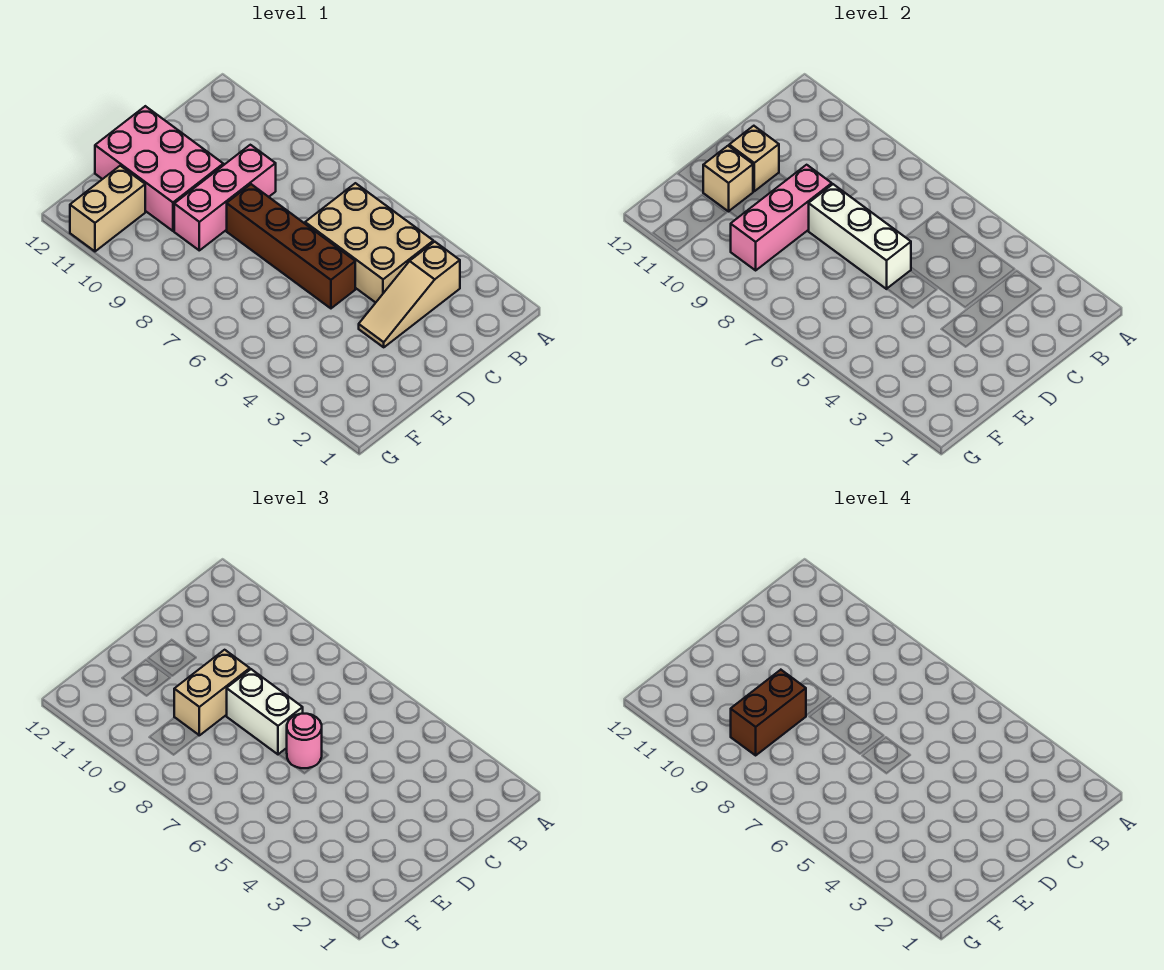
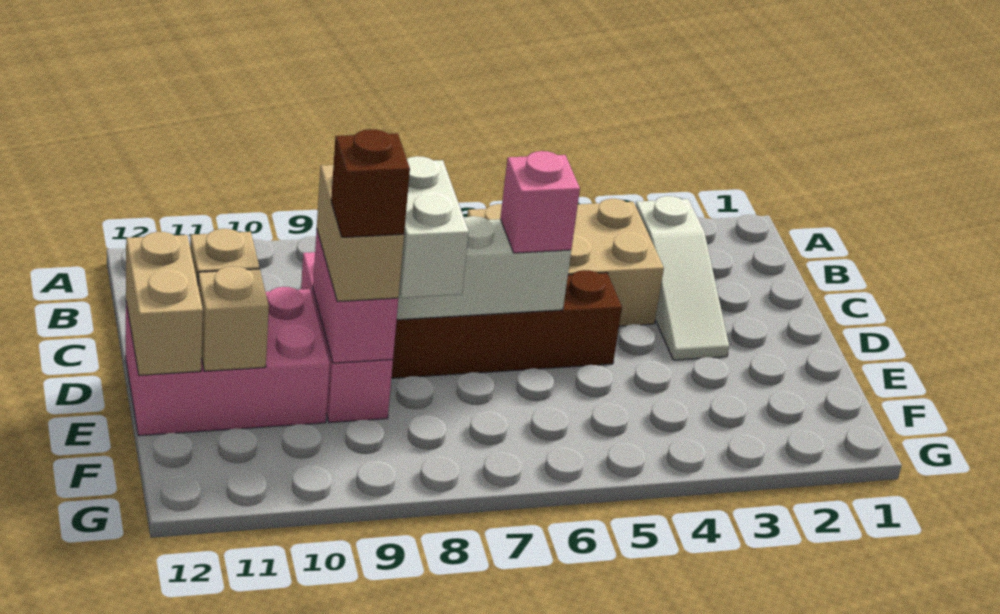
tan slope B3:D3 level 1 top B -> white slope B3:D3 level 1 top B
pink round brick D6 level 3 -> pink brick D6 level 3
white brick D7:D8 level 3 -> white brick D8:E8 level 3
pink brick D9:F9 level 2 -> pink brick D9:E9 level 2
brown brick E9:F9 level 4 -> brown brick E9 level 4
tan brick F11:G11 level 1 -> tan brick D12:E12 level 2

